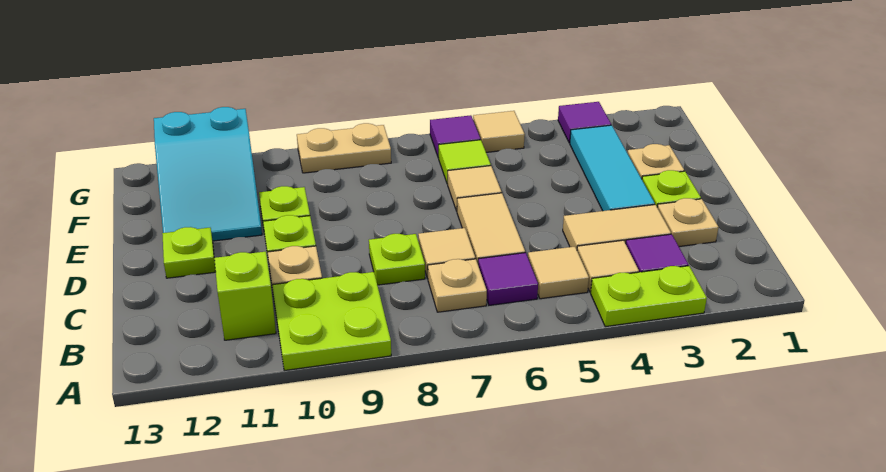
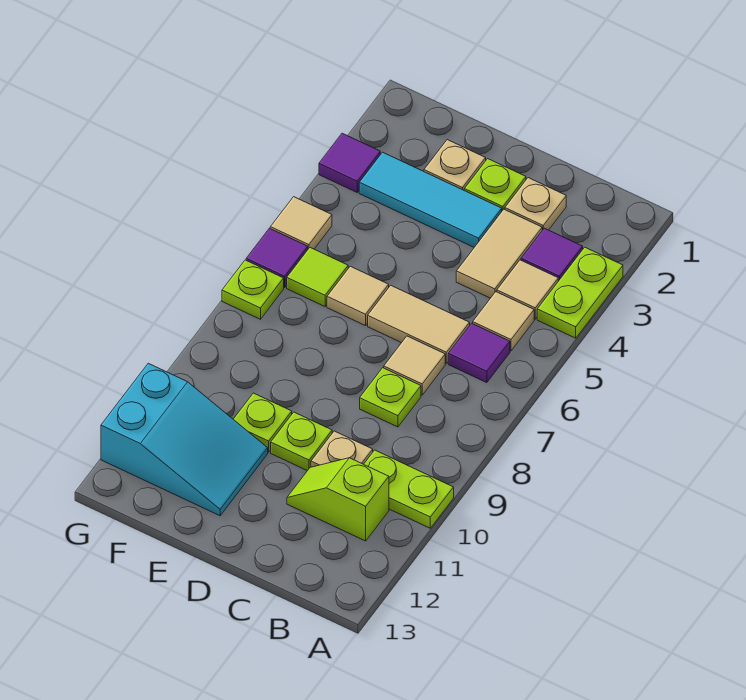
lime plate A9:B10 level 1 -> lime plate A10:B10 level 1
tan plate B7 level 1 -> none
lime plate D12 level 1 -> lime plate G7 level 1
tan plate G8:G9 level 1 -> none

